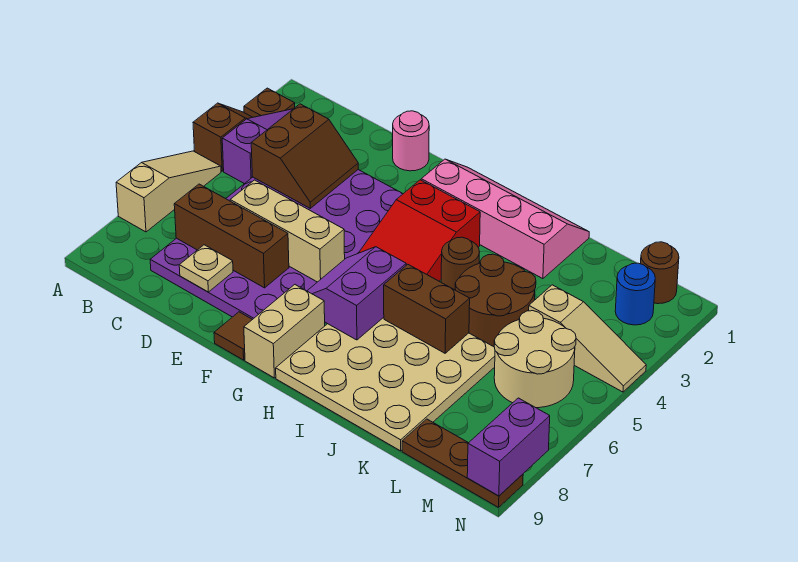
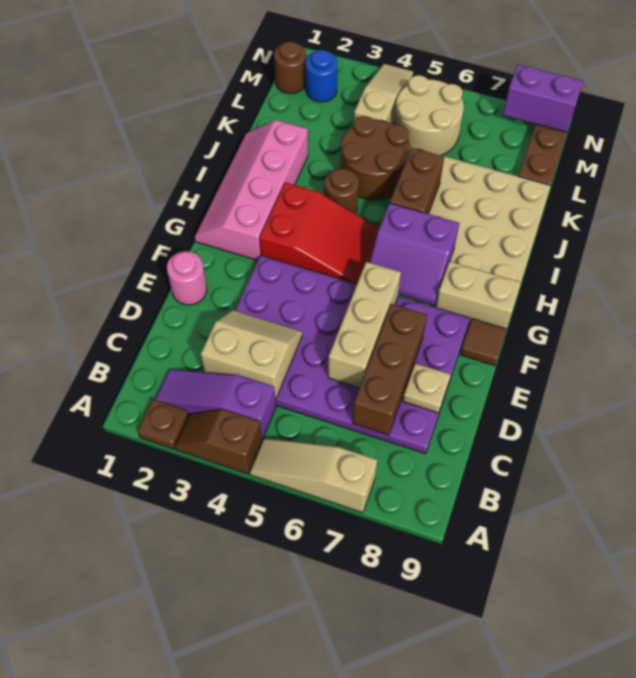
brown slope C3:D4 level 2 top C -> tan slope C3:D4 level 2 top C

